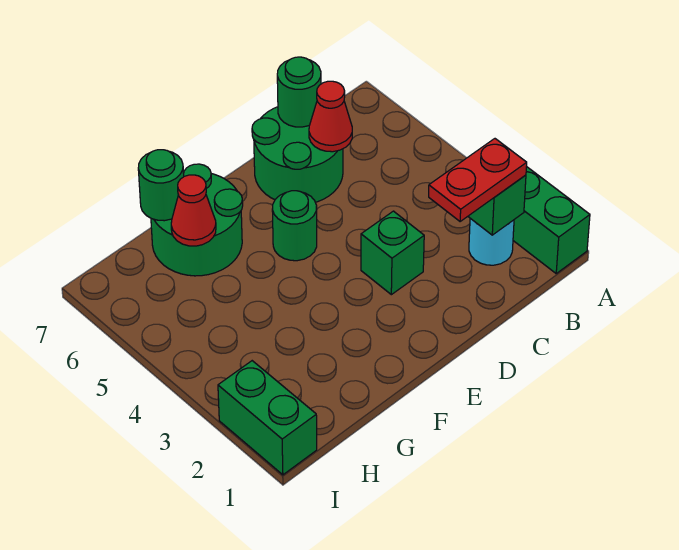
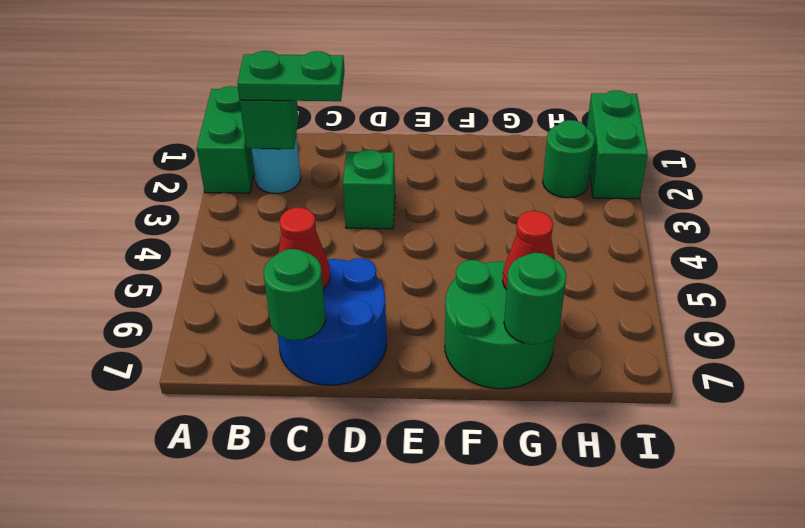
red plate B2:C2 level 3 -> green plate B2:C2 level 3
green round brick C6:D7 level 1 -> blue round brick C6:D7 level 1
green round brick E5 level 1 -> green round brick H2 level 1

